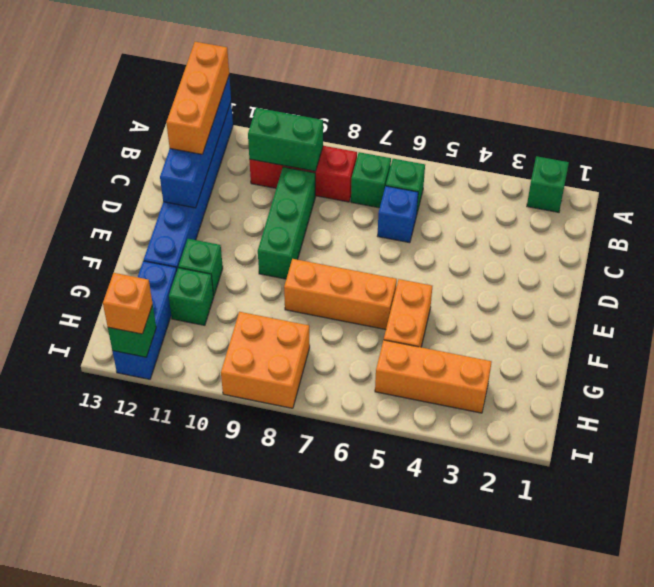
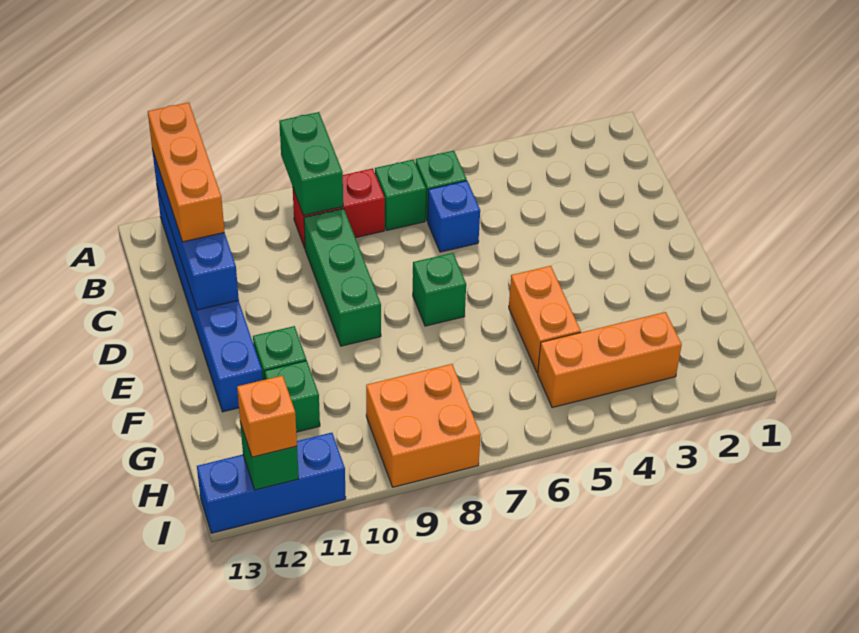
green brick A2 level 1 -> green brick E7 level 1
red brick B8:B10 level 1 -> red brick B8:B9 level 1
green brick B9:B10 level 2 -> green brick A9:B9 level 2
orange brick F6:F8 level 1 -> none
blue brick G12:I12 level 1 -> blue brick I11:I13 level 1

